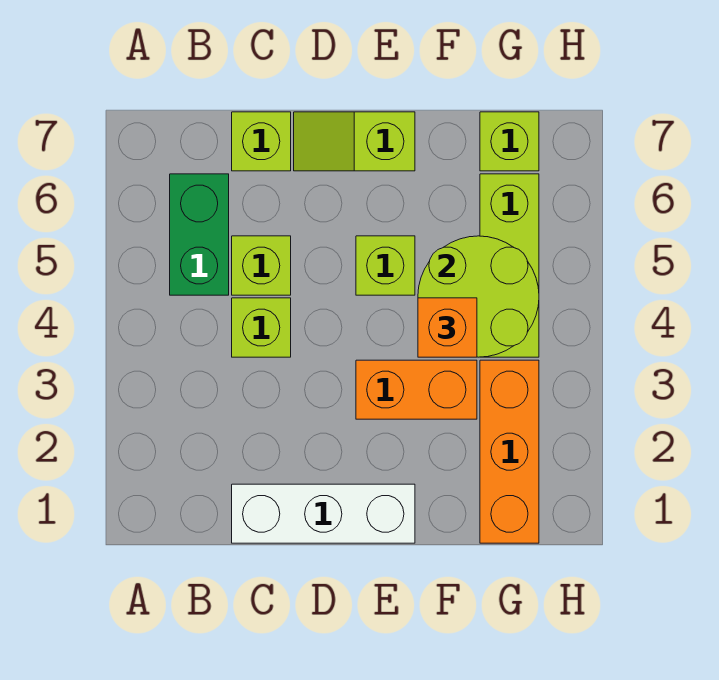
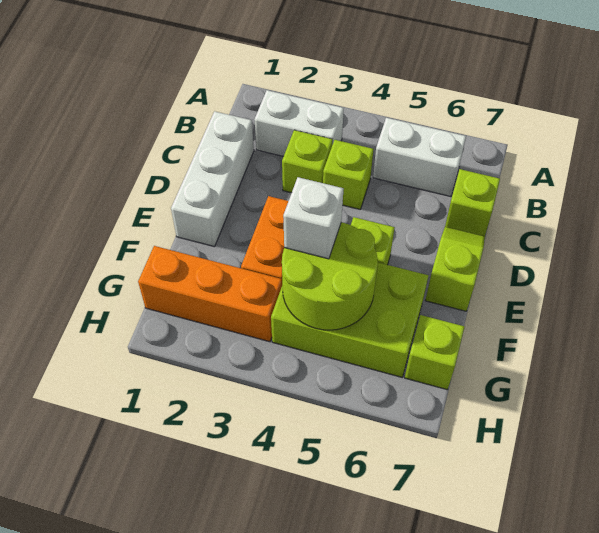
none -> white brick B2:B3 level 1
green brick B5:B6 level 1 -> white brick B5:B6 level 1
lime brick C5 level 1 -> lime brick C3 level 1
orange brick F4 level 3 -> white brick F4 level 3
lime brick G4:G6 level 1 -> lime brick F4:G6 level 1

